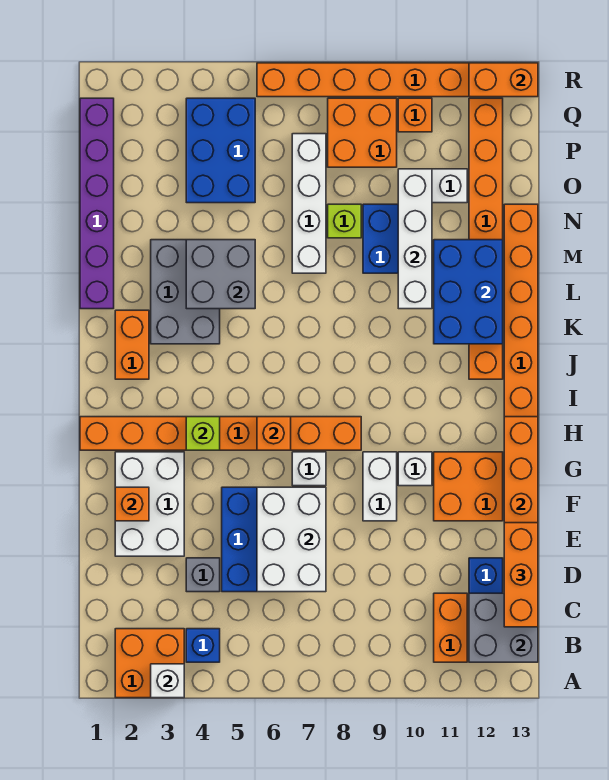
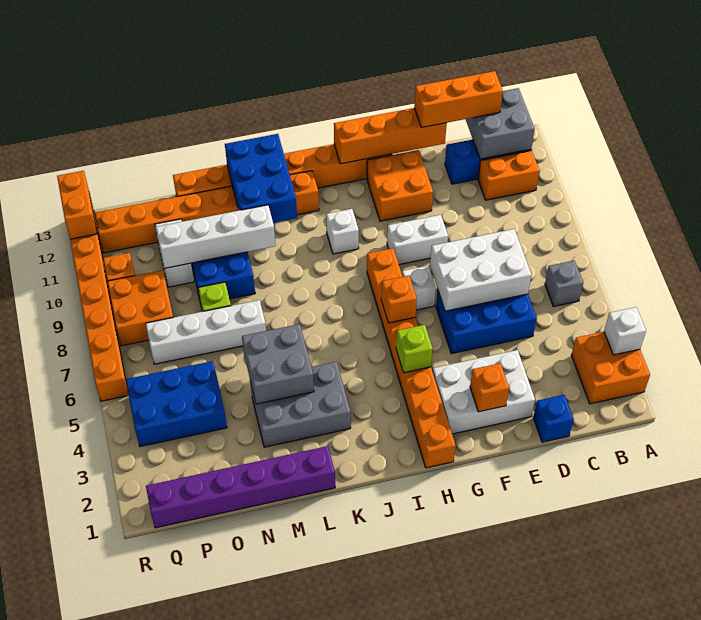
blue brick B4 level 1 -> blue brick D1 level 1
grey brick D4 level 1 -> grey brick B6 level 1
white brick G10 level 1 -> white brick I10 level 1
orange brick J2:K2 level 1 -> none
blue brick K11:M12 level 2 -> blue brick K11:L13 level 2

